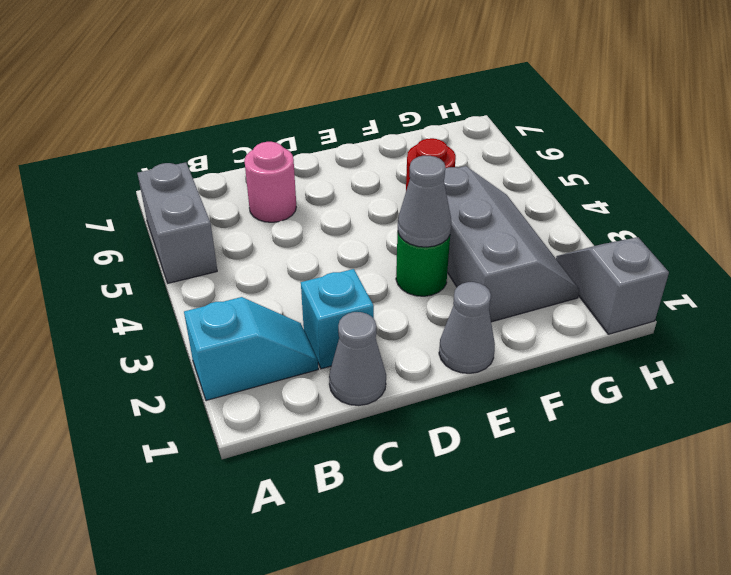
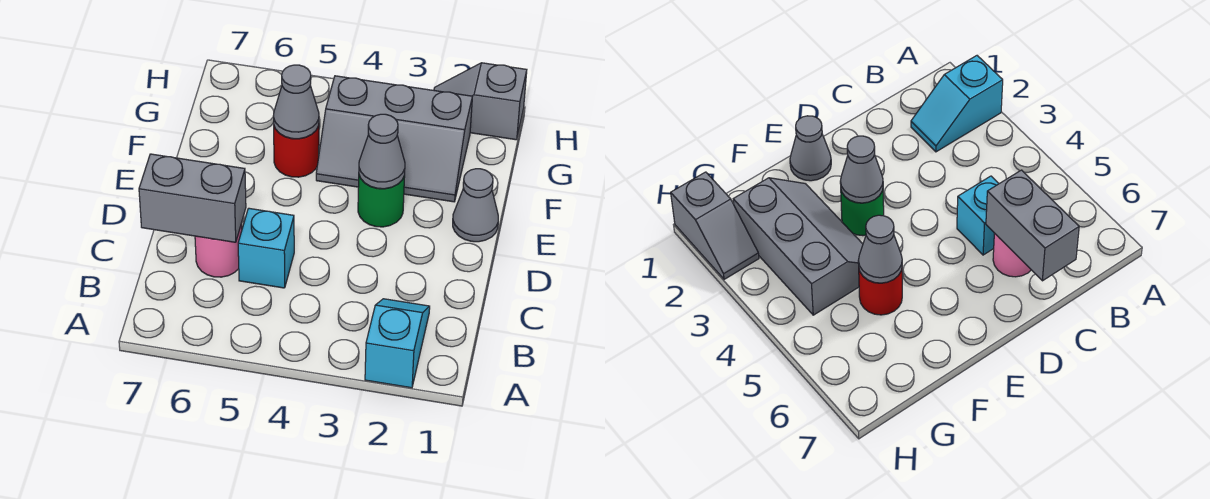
grey brick A5:A6 level 1 -> grey brick C6:C7 level 2
grey cone C1 level 1 -> grey cone F5 level 2
cyan brick C2 level 1 -> cyan brick C5 level 1
grey slope F2:G4 level 1 top F -> grey slope F2:G4 level 1 top G

